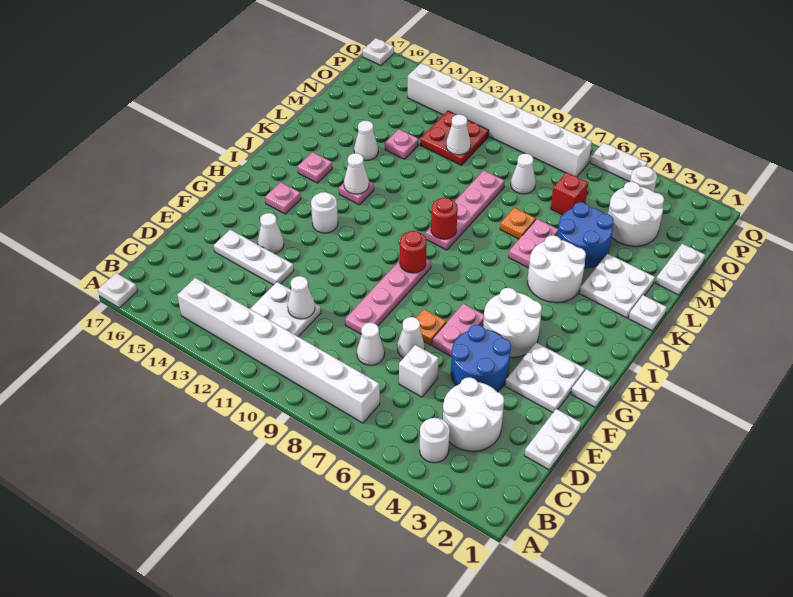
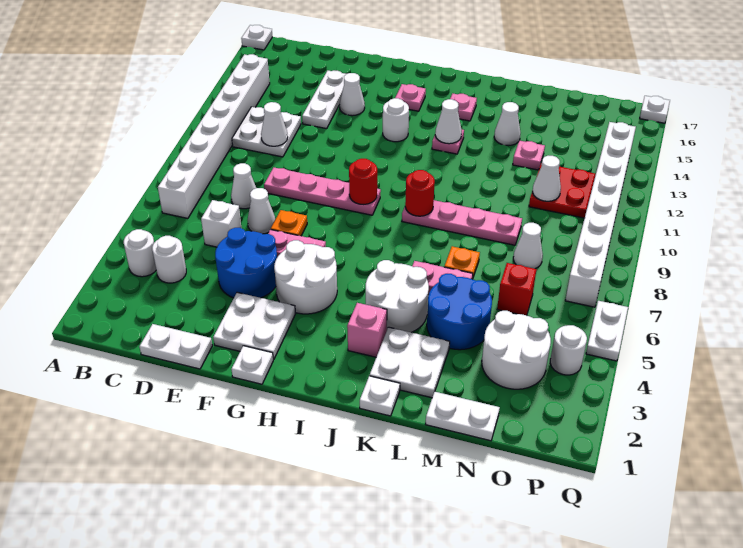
white round brick C3:D4 level 1 -> white round brick C4 level 1
none -> pink brick J3 level 1

